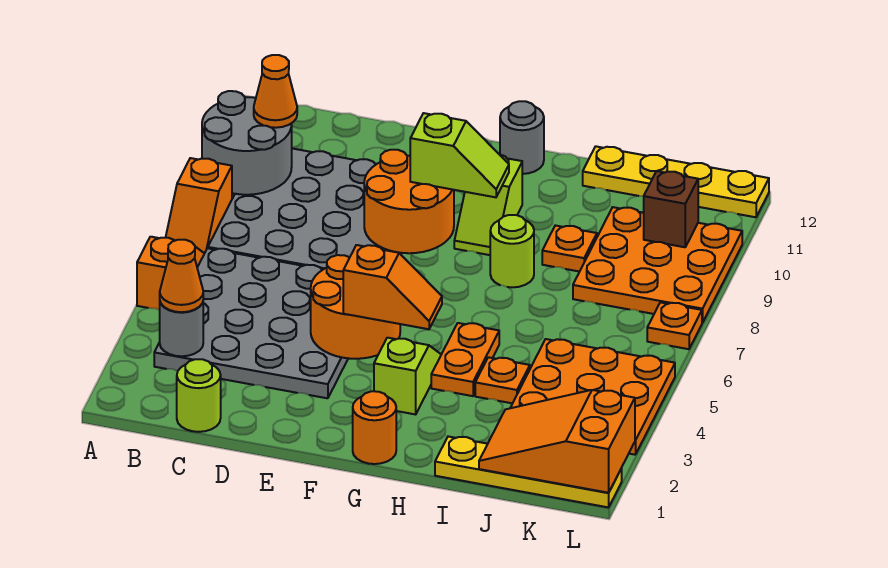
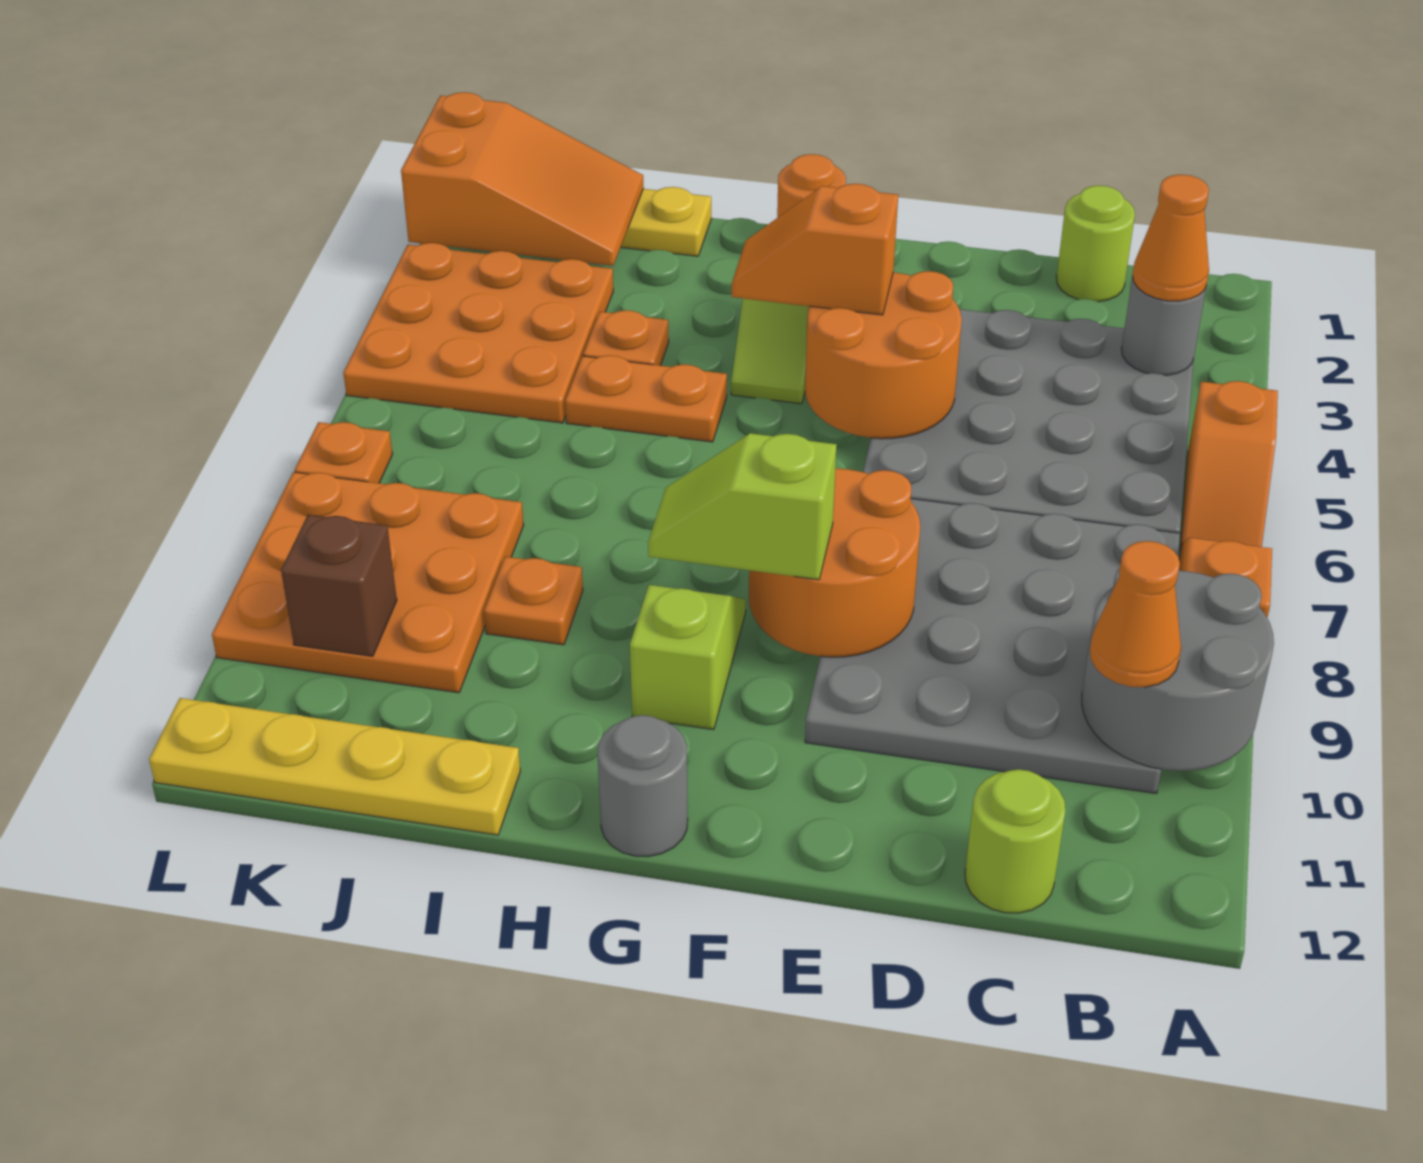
orange plate H4:H5 level 1 -> orange plate H5:I5 level 1
lime round brick H8 level 1 -> lime round brick C12 level 1

